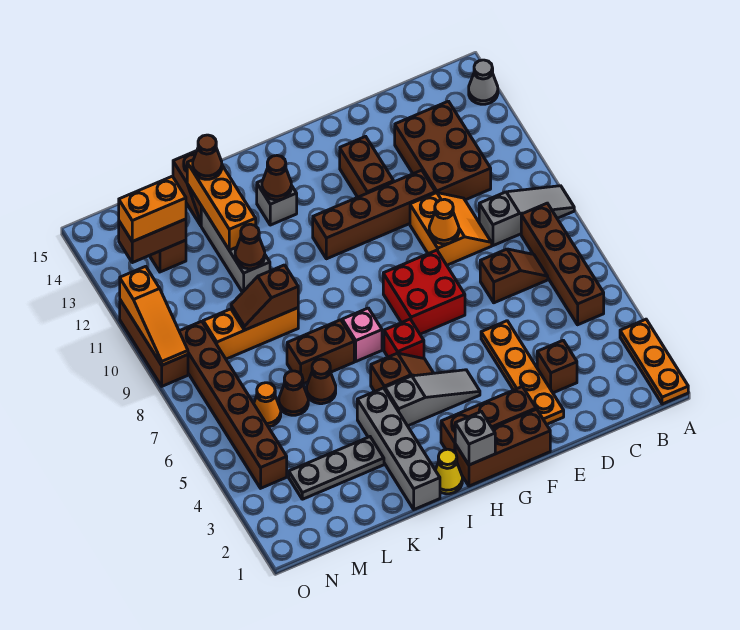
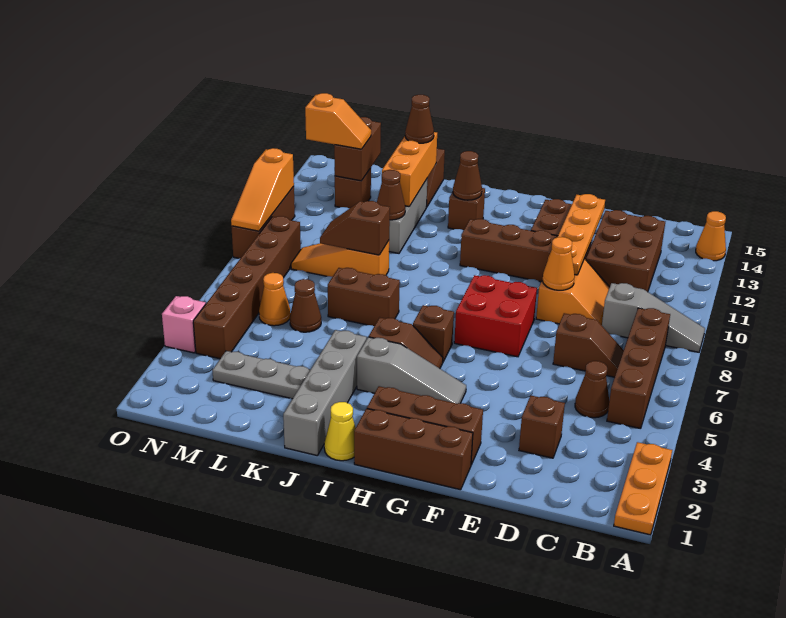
grey cone A14 level 1 -> orange cone A14 level 1
orange plate E2:E5 level 1 -> orange plate E10:E13 level 2
grey brick H1 level 2 -> none
red brick H6 level 1 -> brown brick H6 level 1
pink brick I7 level 1 -> pink brick O4 level 1
grey brick I13 level 1 -> brown brick I13 level 1
brown cone K6 level 1 -> brown cone C5 level 1
orange brick K9:M9 level 1 -> orange slope K9:M9 level 1 top K
brown brick M13:N13 level 2 -> brown brick M13:M14 level 2
orange brick M13:N13 level 3 -> orange slope M13:N13 level 3 top N

